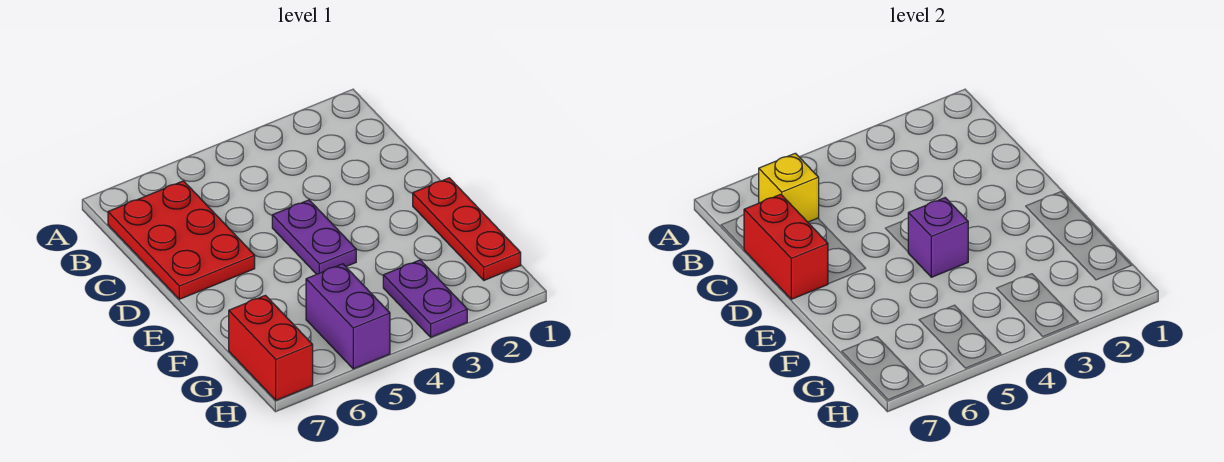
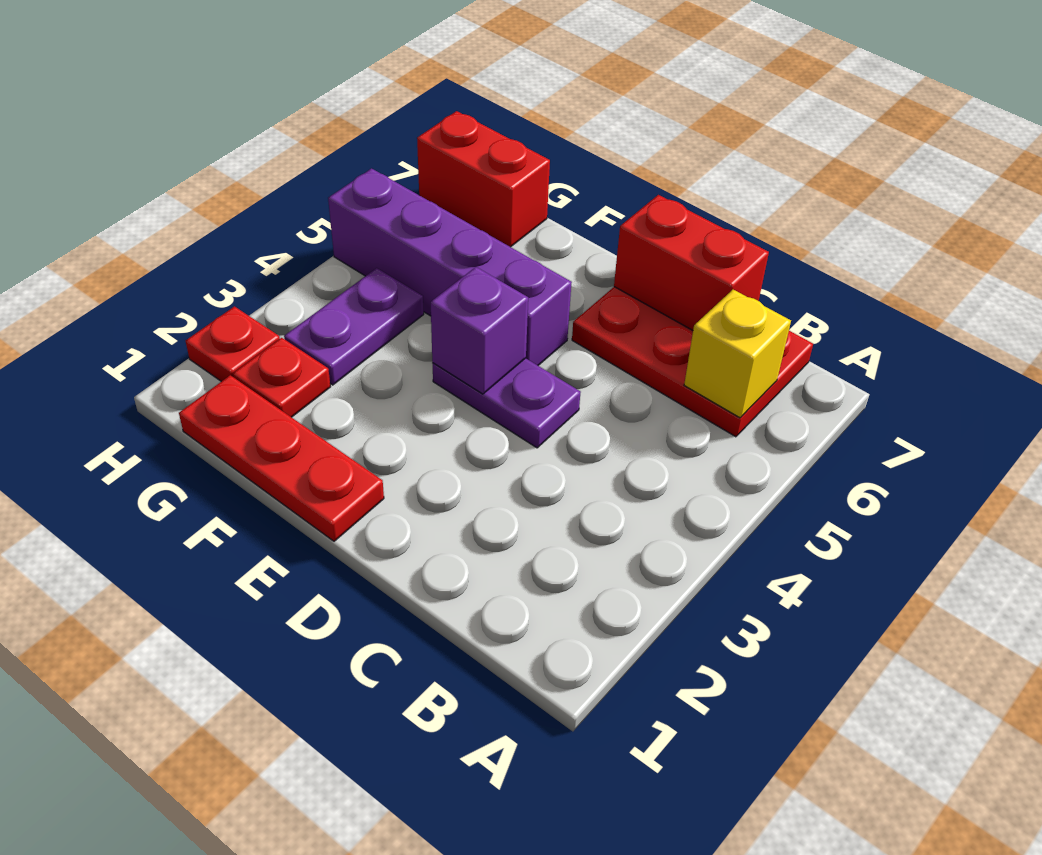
none -> red plate G2 level 1
purple plate G3:H3 level 1 -> purple plate G3:G4 level 1
purple brick G5:H5 level 1 -> purple brick E5:H5 level 1
none -> red plate H2 level 1

